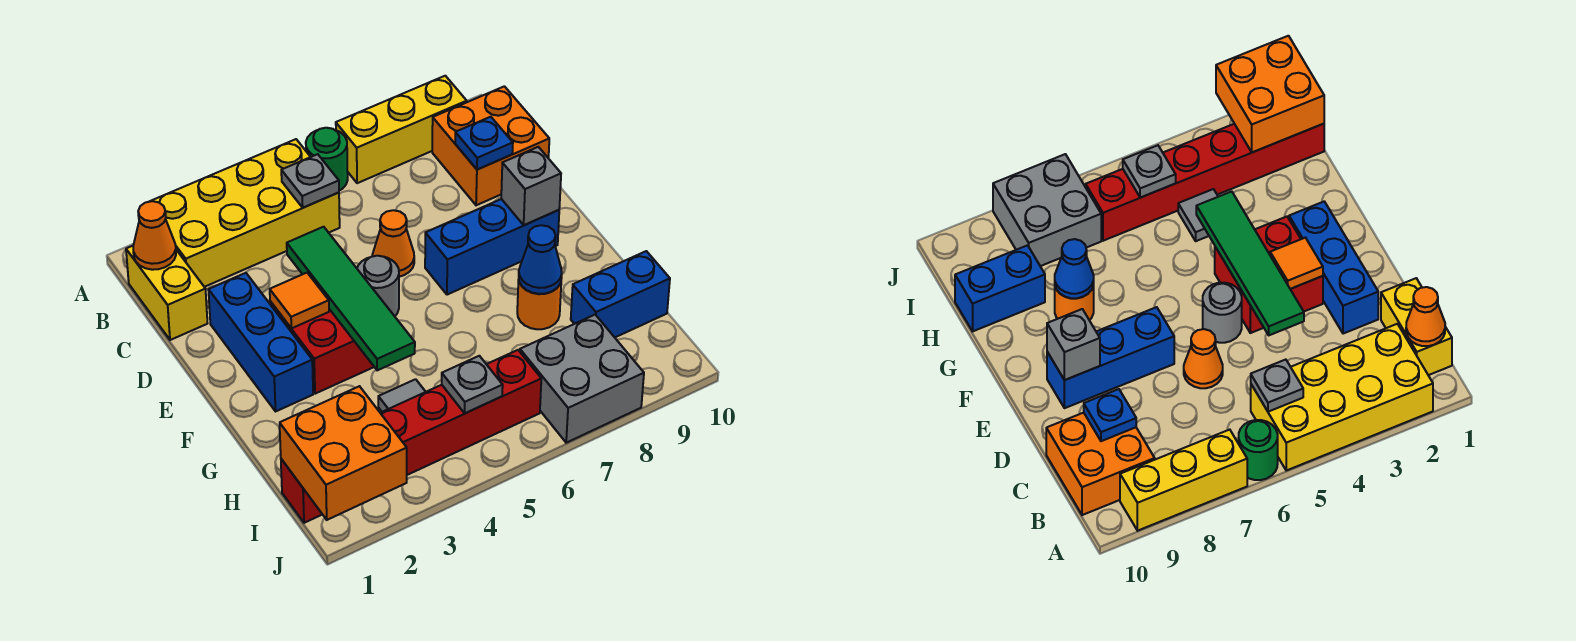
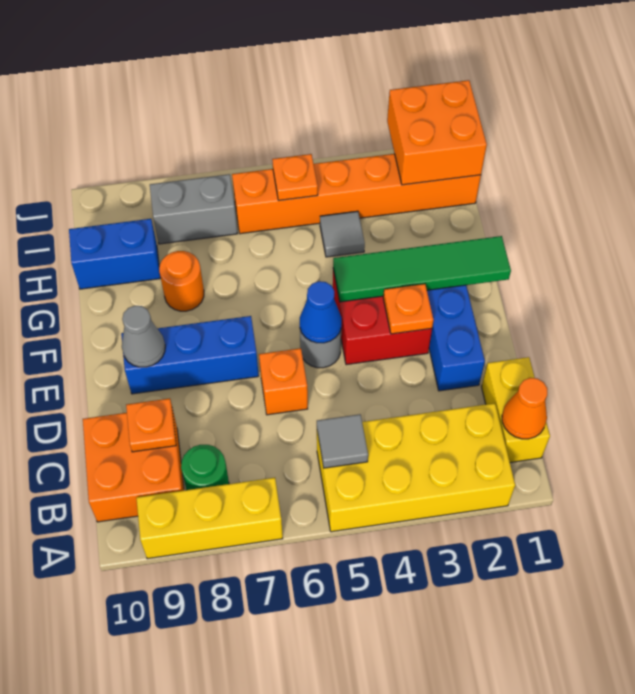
green round brick A6 level 1 -> green round brick B8 level 1
grey plate B5 level 2 -> grey tile B5 level 2
blue plate C9 level 2 -> orange plate C9 level 2
green tile D4:G4 level 2 -> green tile F1:F4 level 2
orange cone D6 level 1 -> orange brick D6 level 1
orange tile E3 level 2 -> orange plate E3 level 2
grey brick E9 level 2 -> grey cone E9 level 2
blue cone G8 level 2 -> blue cone E5 level 2
red brick I1:I6 level 1 -> orange brick I1:I6 level 1
grey plate I5 level 2 -> orange plate I5 level 2
grey brick I7:J8 level 1 -> grey brick I7:I8 level 1

